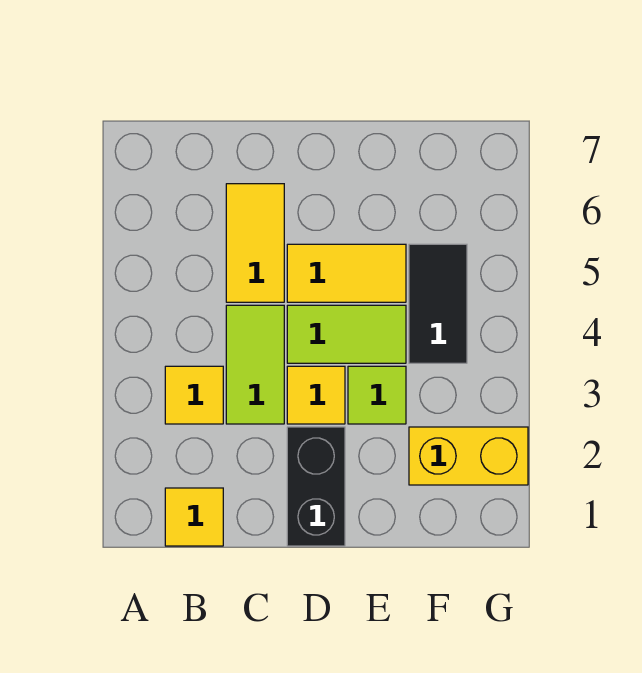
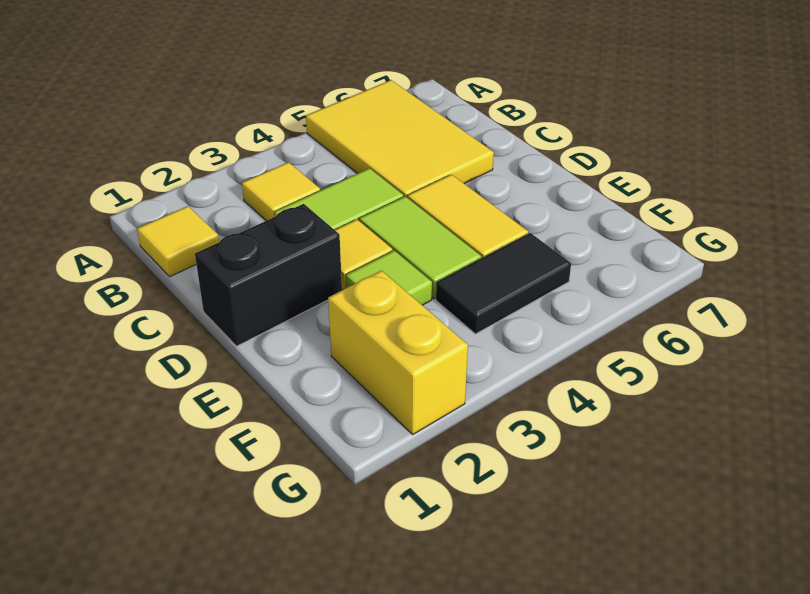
yellow tile C5:C6 level 1 -> yellow tile A5:C6 level 1

